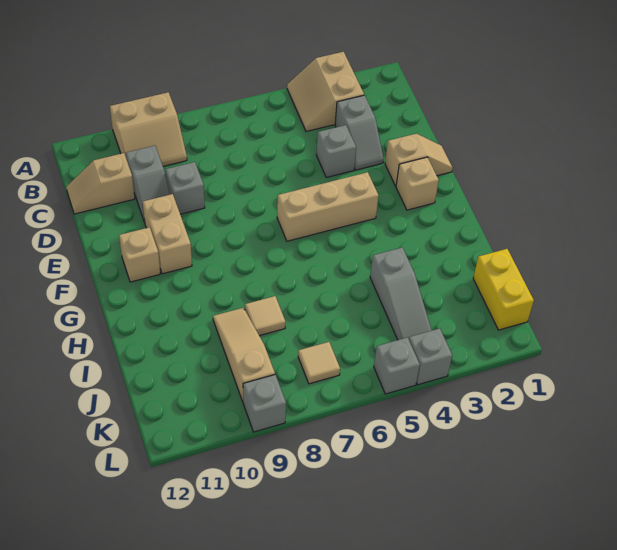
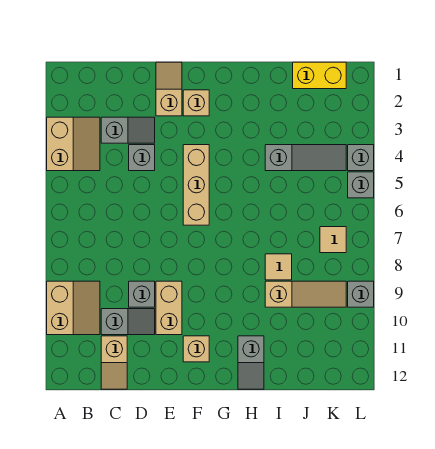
tan slope A3:B4 level 1 top 3 -> tan slope A3:B4 level 1 top A
tan brick E10:F10 level 1 -> tan brick E9:E10 level 1
none -> grey slope H11:H12 level 1 top 11
tan slope I9:K9 level 1 top K -> tan slope I9:K9 level 1 top I

